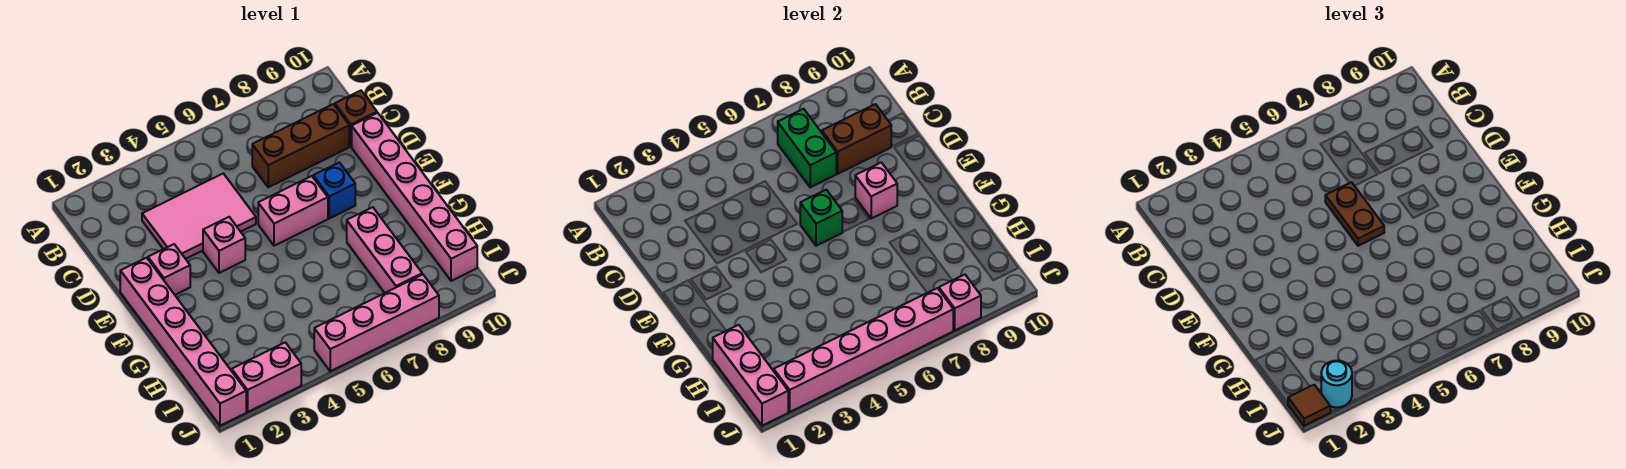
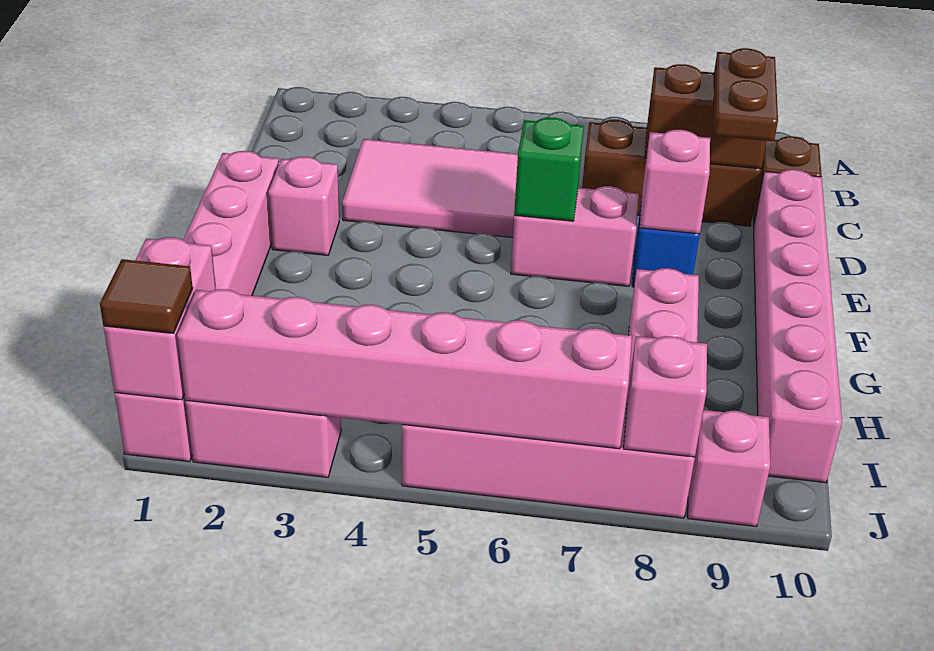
green brick B7:C7 level 2 -> none
brown plate D6:E6 level 3 -> brown plate C9:D9 level 3
pink brick E4 level 1 -> pink brick J9 level 1
pink brick H1:J1 level 2 -> pink brick I1:J1 level 2
cyan round brick J2 level 3 -> none

